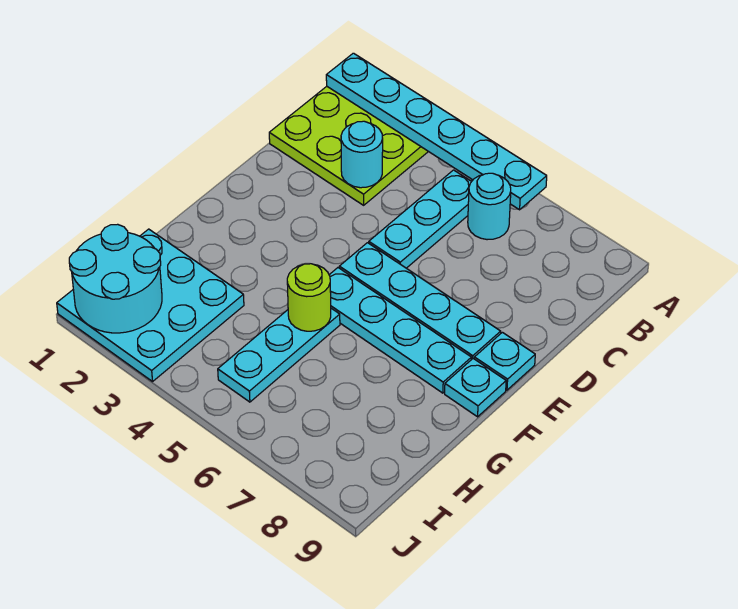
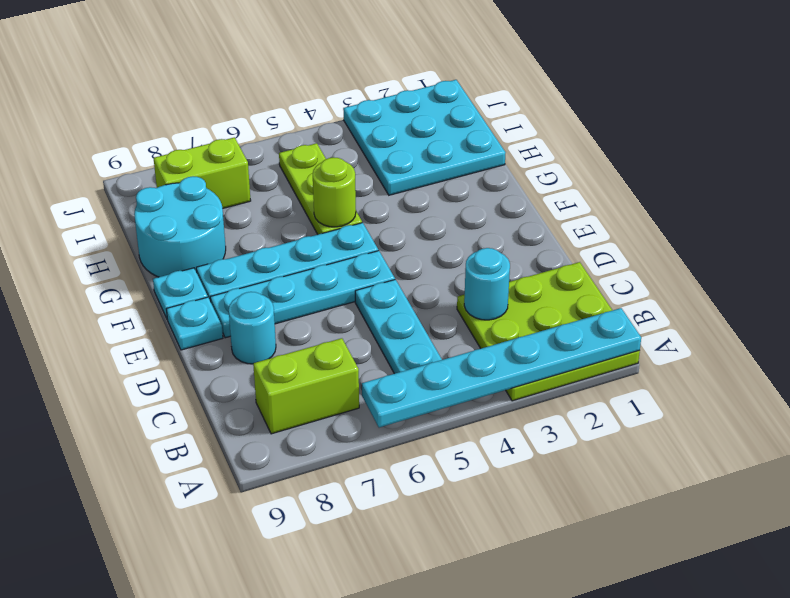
cyan round brick B6 level 1 -> cyan round brick D8 level 1
none -> lime brick B7:B8 level 1
cyan plate G5:I5 level 1 -> lime plate G5:I5 level 1
cyan round brick I1:J2 level 2 -> cyan round brick G8:H9 level 1
none -> lime brick I7:I8 level 1

